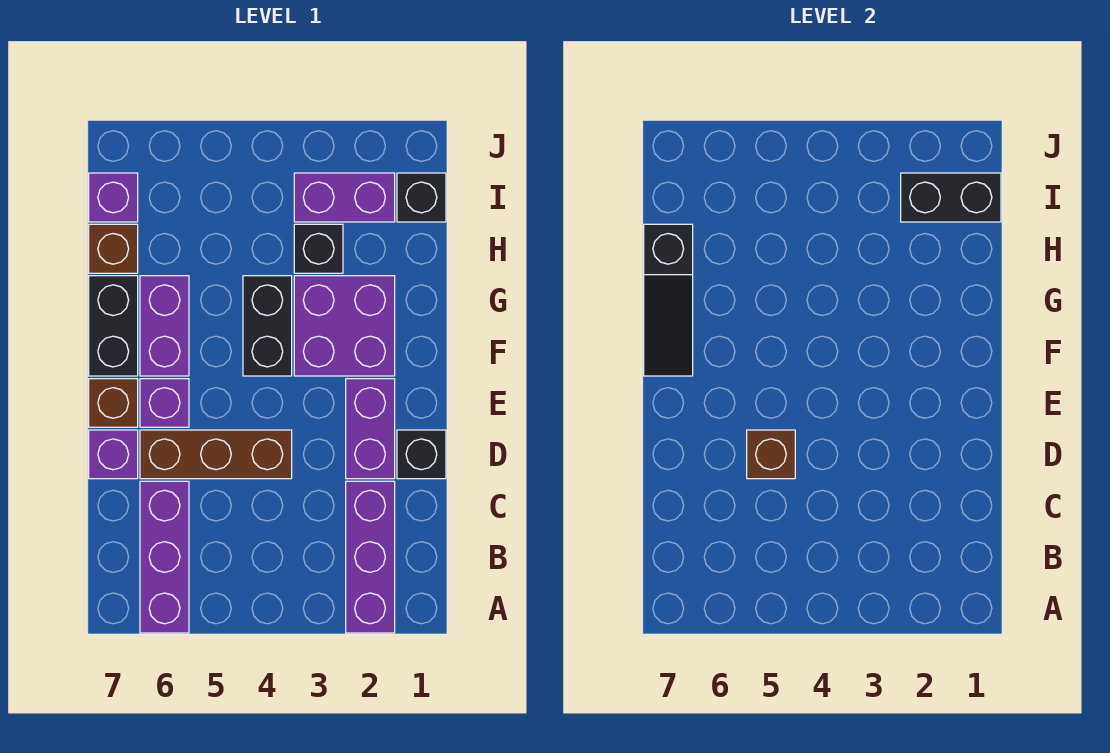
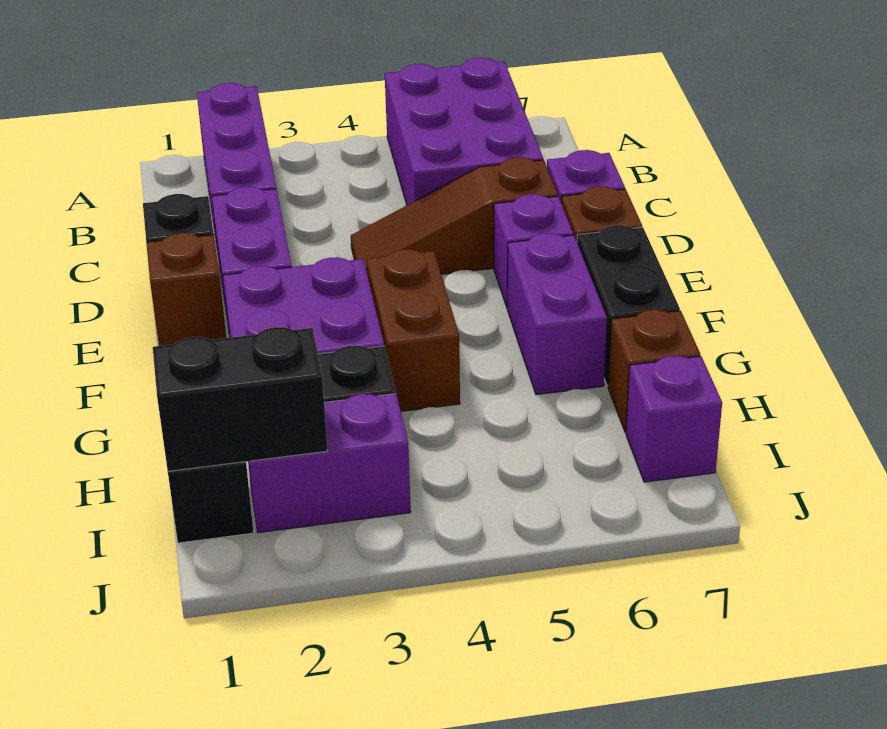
purple brick A6:C6 level 1 -> purple brick A5:C6 level 1
brown brick D4:D6 level 1 -> brown slope D4:D6 level 1 top 6
brown brick D5 level 2 -> brown brick E1 level 1
black brick F4:G4 level 1 -> brown brick F4:G4 level 1
black slope F7:H7 level 2 top H -> none

